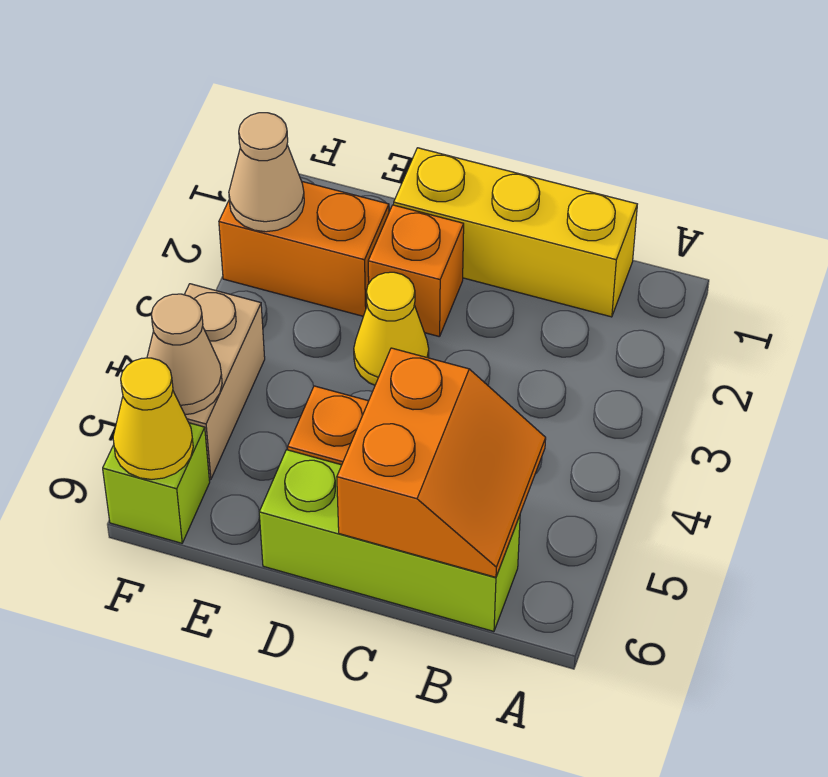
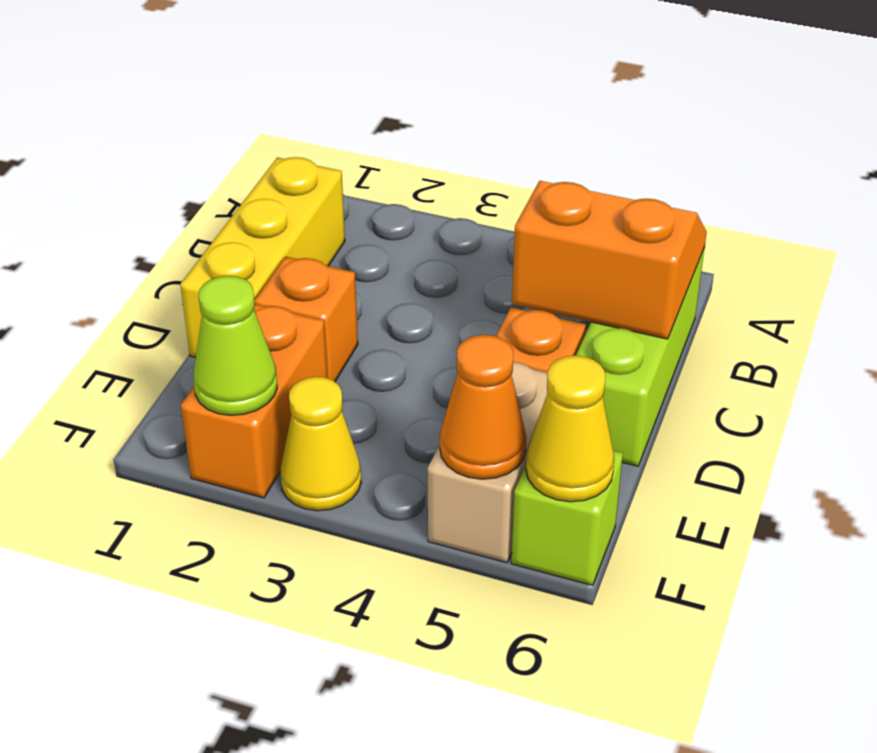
yellow cone D3 level 1 -> yellow cone F3 level 1
tan cone F2 level 2 -> lime cone F2 level 2
tan brick F4:F5 level 1 -> tan brick E5:F5 level 1
tan cone F5 level 2 -> orange cone F5 level 2

